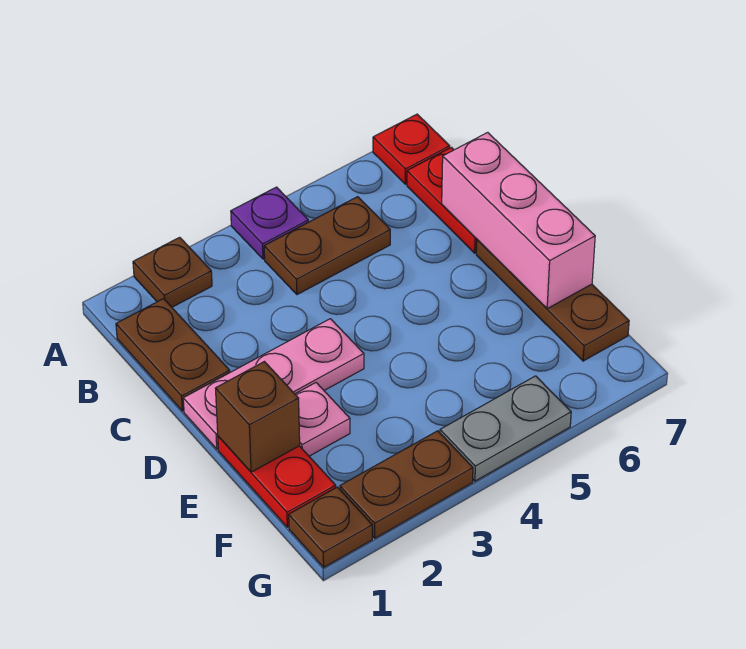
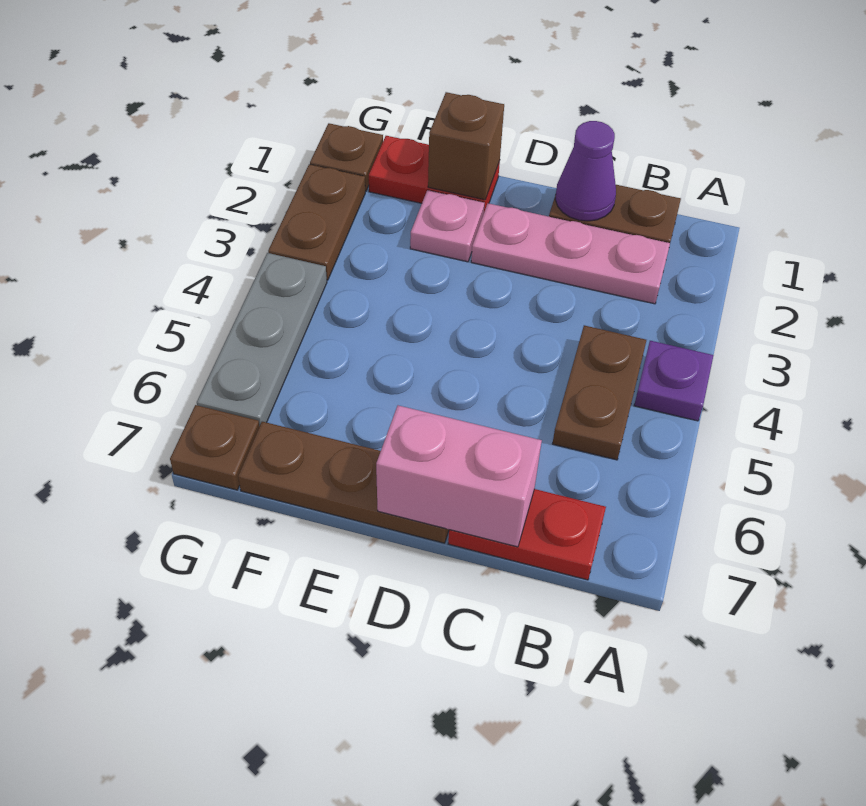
brown plate A2 level 1 -> brown plate G7 level 1
red plate A7 level 1 -> none
none -> purple cone C1 level 2
pink brick C7:E7 level 2 -> pink brick C7:D7 level 2
pink plate D1:D3 level 1 -> pink plate B2:D2 level 1
grey plate G4:G5 level 1 -> grey plate G4:G6 level 1

